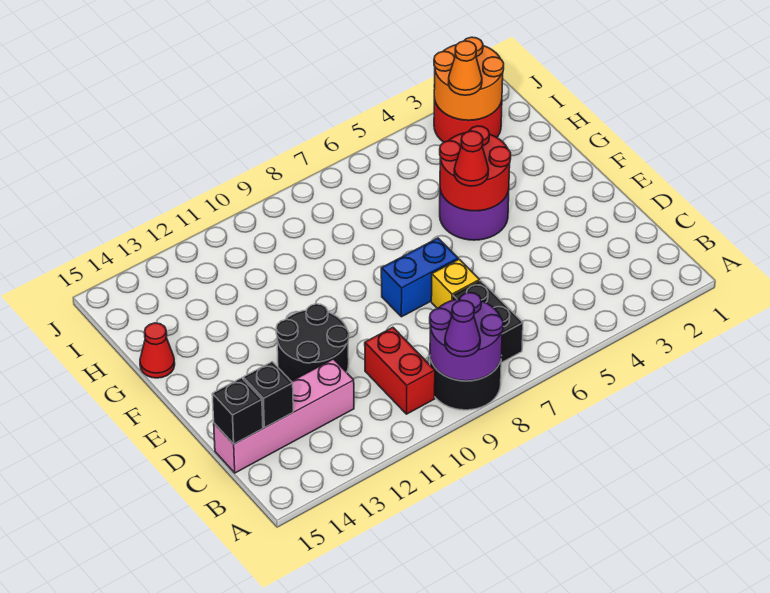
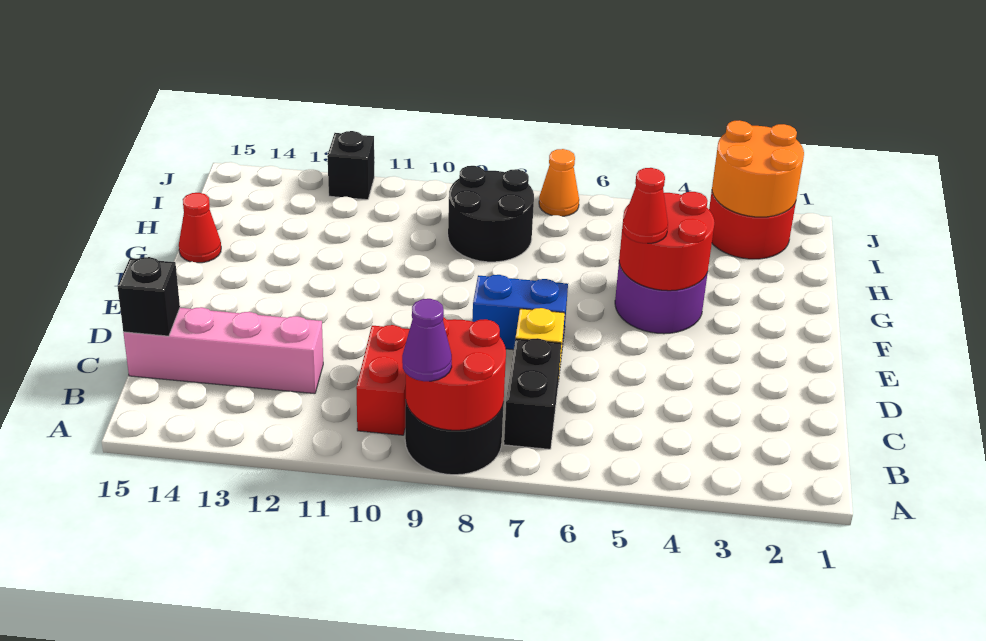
purple round brick A8:B9 level 2 -> red round brick A8:B9 level 2
black brick C14 level 2 -> black brick J12 level 1
black round brick D11:E12 level 1 -> black round brick H8:I9 level 1
orange cone I3 level 3 -> orange cone J7 level 1

